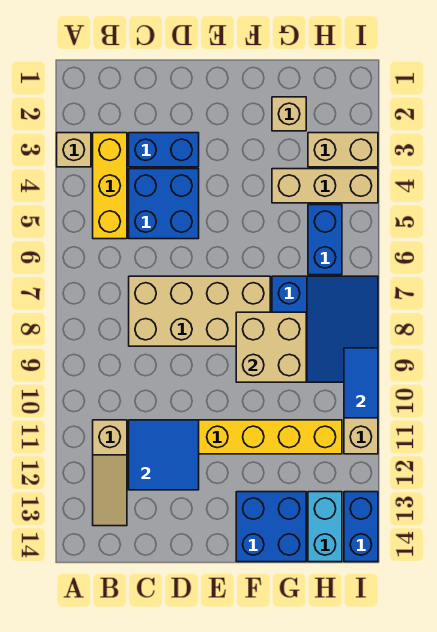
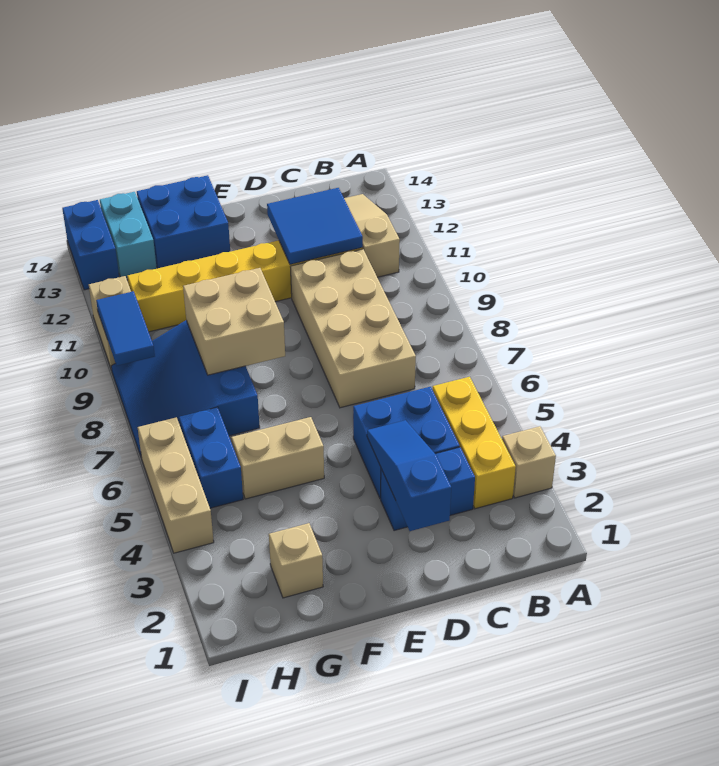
tan brick C7:F8 level 1 -> tan brick C7:D10 level 1
none -> blue slope D2:D4 level 2 top 2
tan brick G4:I4 level 1 -> tan brick I4:I6 level 1
tan brick H3:I3 level 1 -> tan brick F5:G5 level 1

